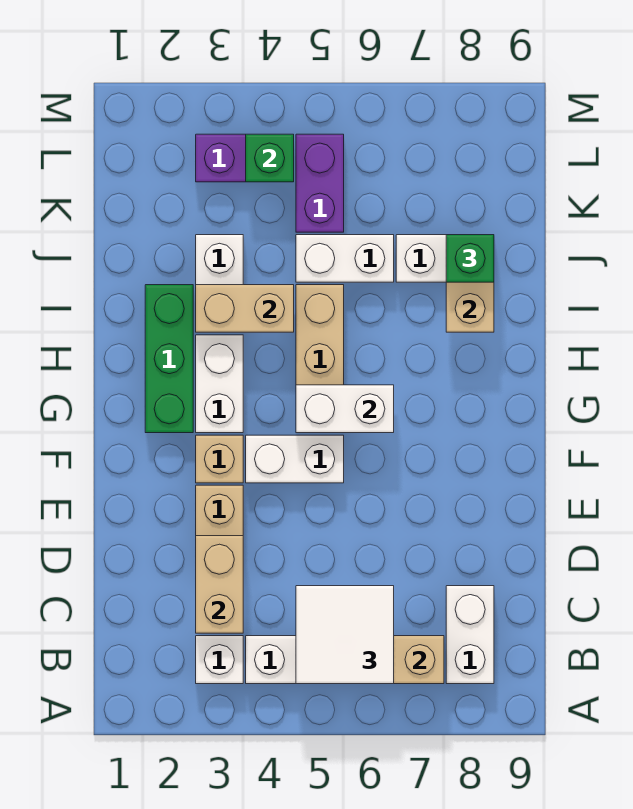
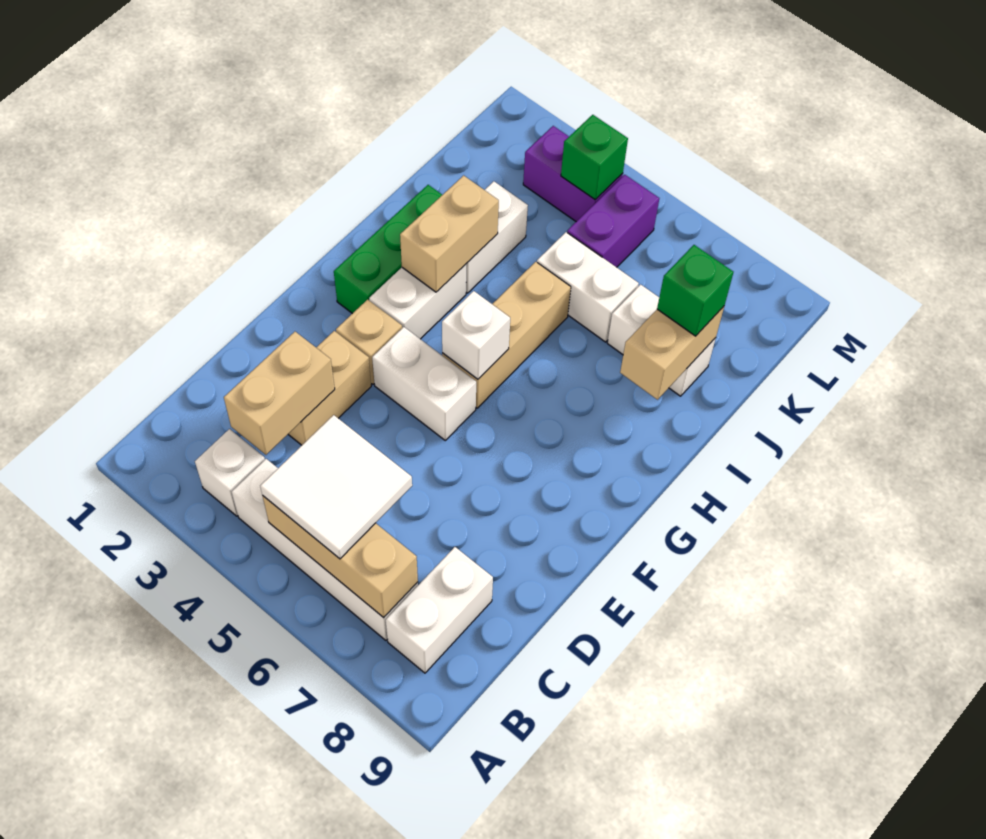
white brick G5:G6 level 2 -> white brick G5 level 2
tan brick I3:I4 level 2 -> tan brick H3:I3 level 2

